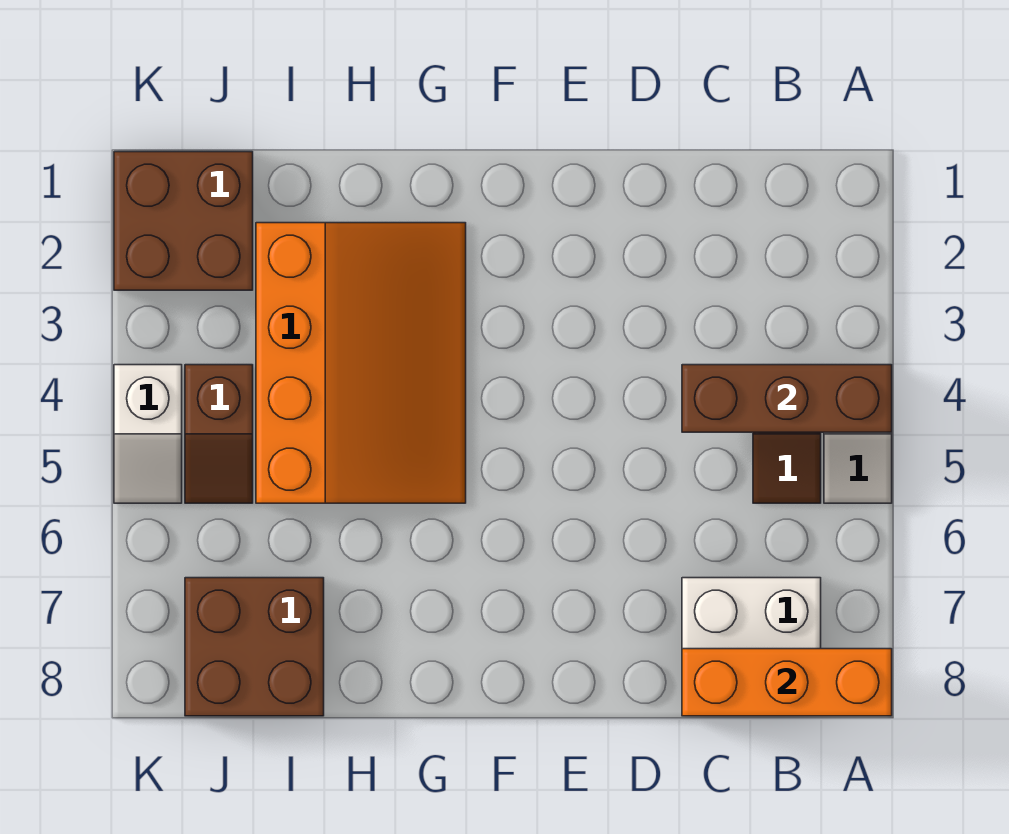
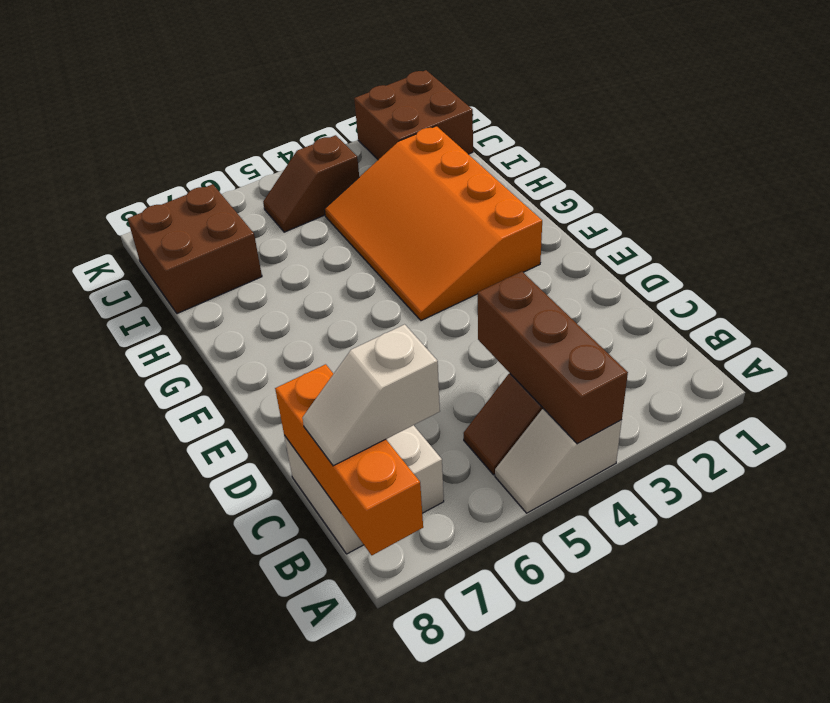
orange slope G2:I5 level 1 top I -> orange slope F2:I4 level 1 top 2
white slope K4:K5 level 1 top 4 -> white slope B7:B8 level 3 top 7

